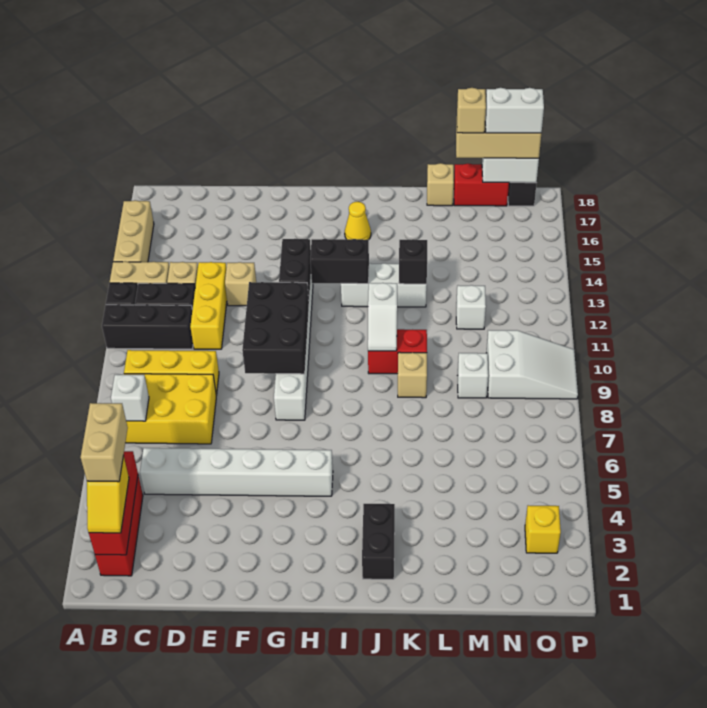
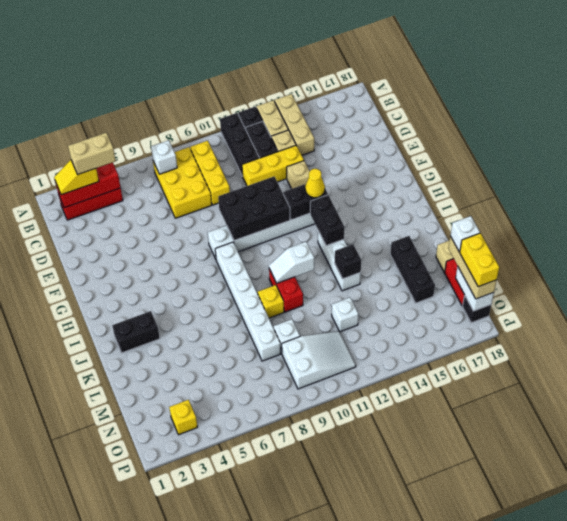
tan brick A14:A16 level 1 -> tan brick A14:C14 level 1
white brick C5:H5 level 1 -> white brick H8:M8 level 1
yellow cone I16 level 1 -> yellow cone G13 level 3
tan brick K9 level 1 -> yellow brick K9 level 1
none -> black brick K16:M16 level 1
tan brick M18 level 4 -> white brick M18 level 4
white slope N9:P10 level 1 top N -> white slope N9:O11 level 1 top 9
white brick N18:O18 level 4 -> yellow brick N18:O18 level 4

